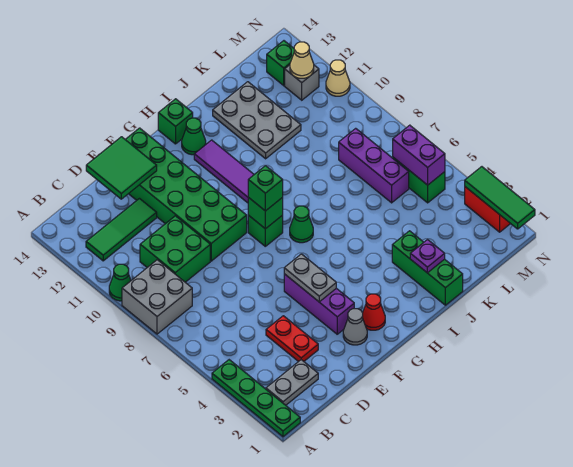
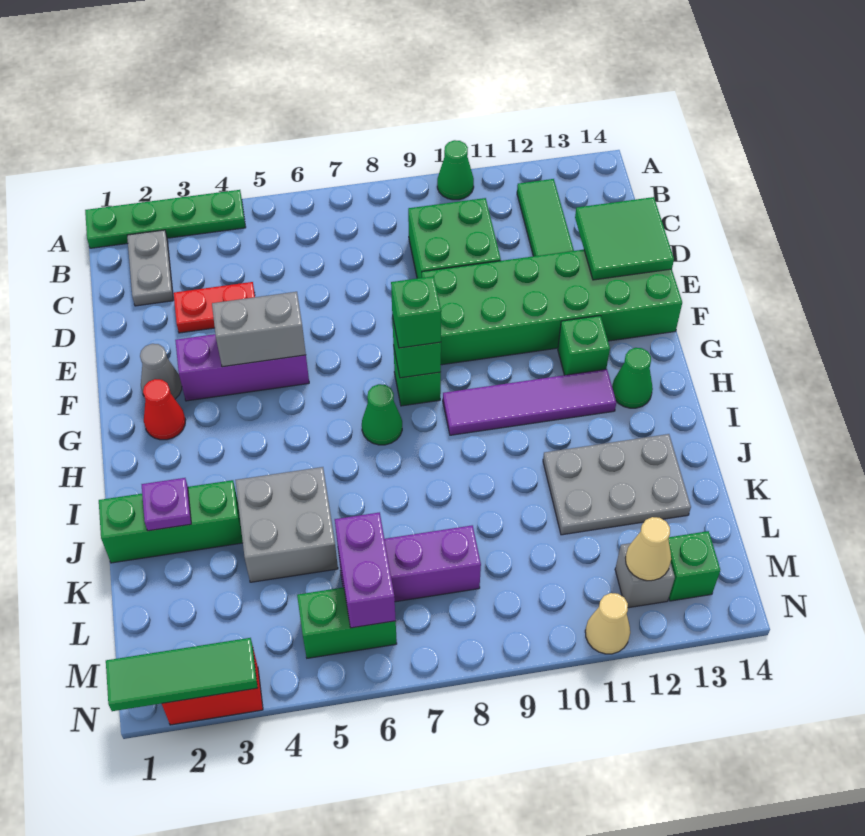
grey brick A8:B9 level 1 -> grey brick J4:K5 level 1
grey plate F4:F5 level 2 -> grey brick F4:F5 level 2
green brick H14 level 1 -> green brick G12 level 1
purple brick M5:M6 level 2 -> purple brick L6:M6 level 2

